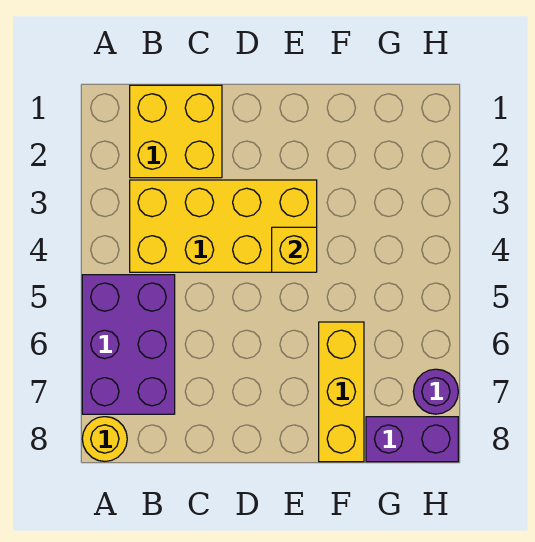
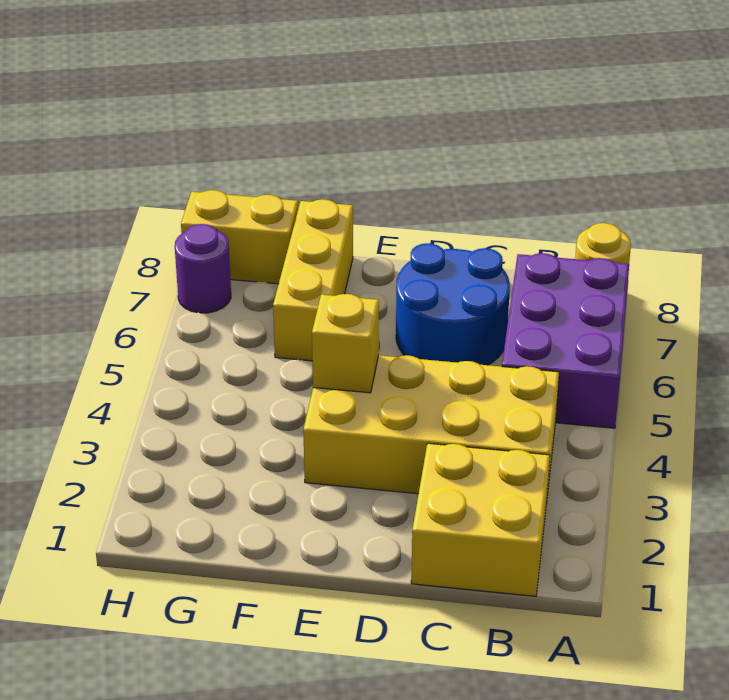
none -> blue round brick C6:D7 level 1
purple brick G8:H8 level 1 -> yellow brick G8:H8 level 1

